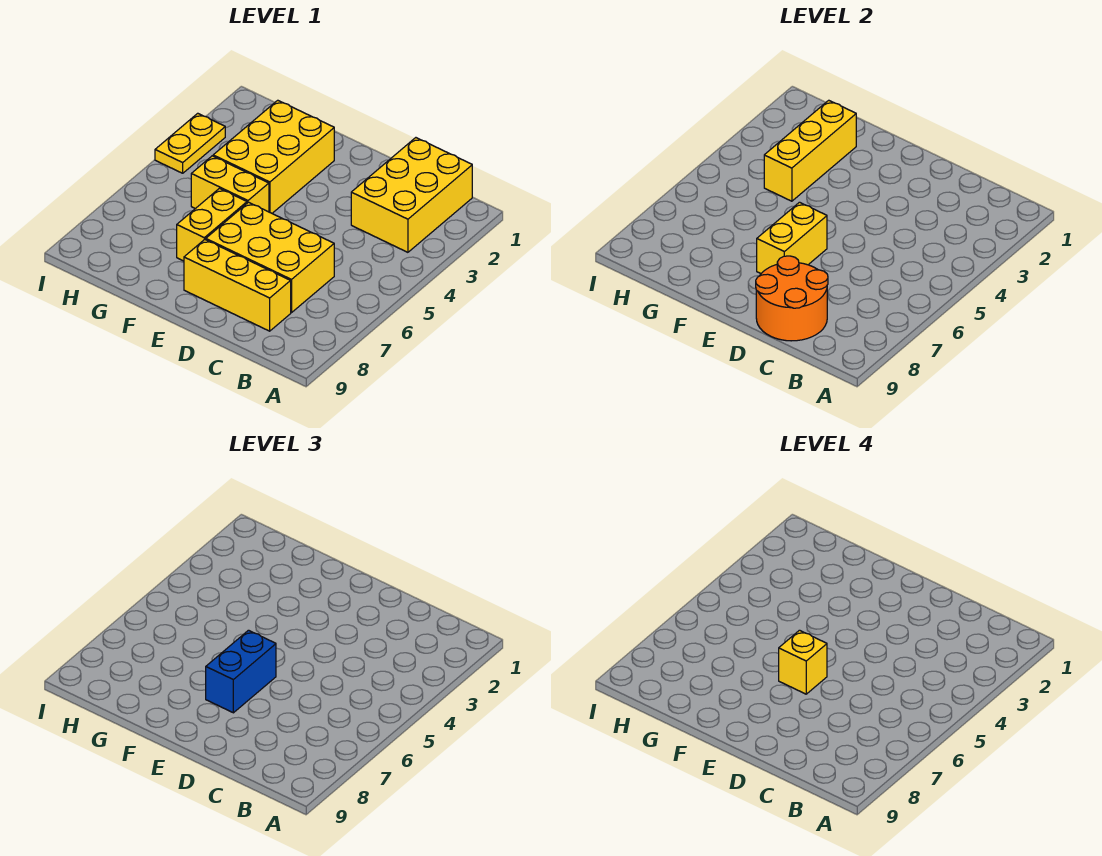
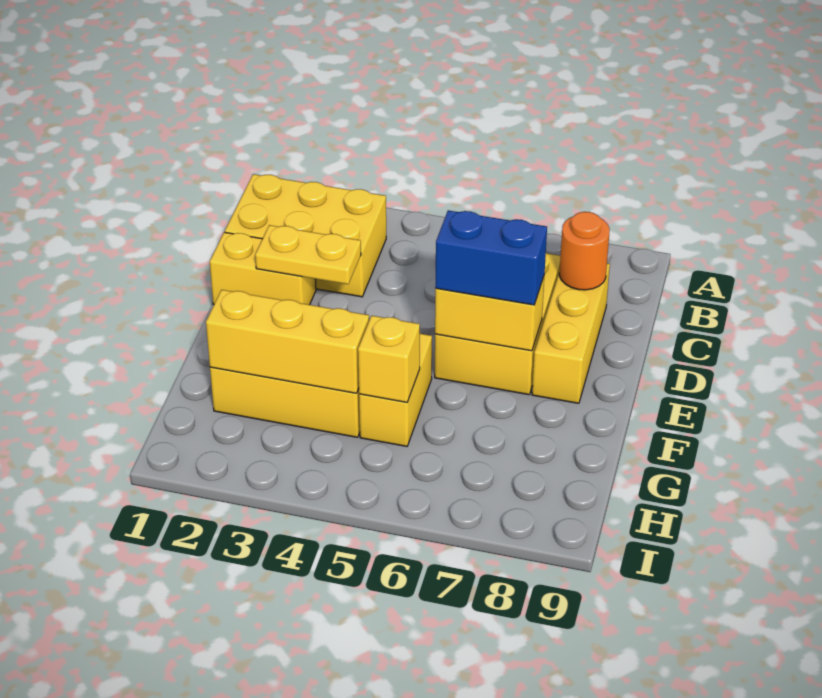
orange round brick C8:D9 level 2 -> orange round brick C8 level 2
yellow brick E6 level 4 -> yellow brick G5 level 2
yellow brick F6:F7 level 1 -> yellow brick D1:D2 level 1
yellow plate I3:I4 level 1 -> yellow plate D2:D3 level 2

